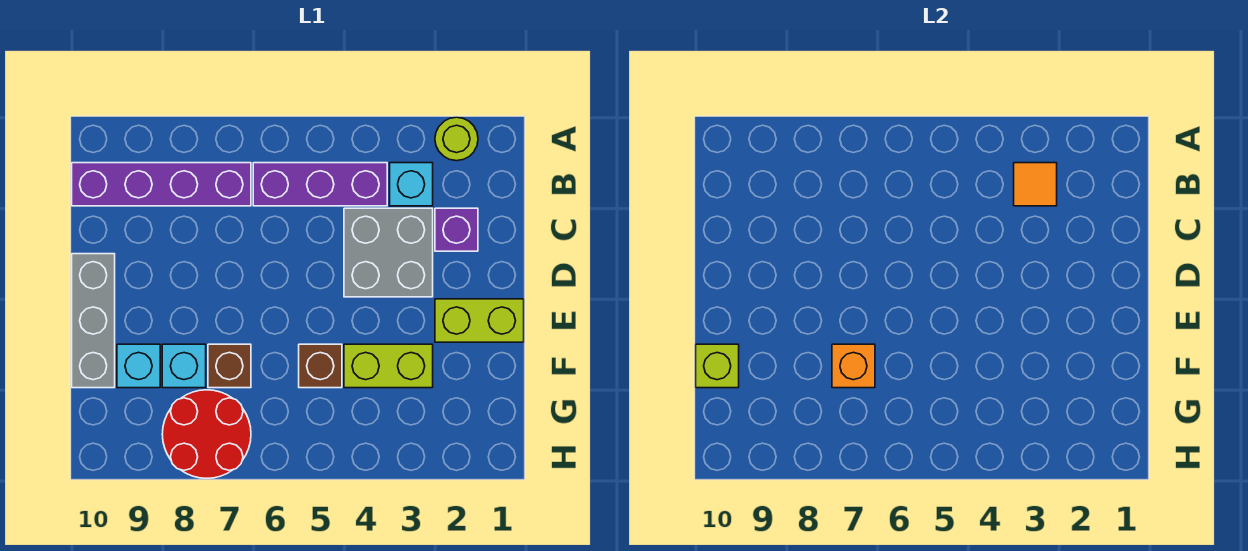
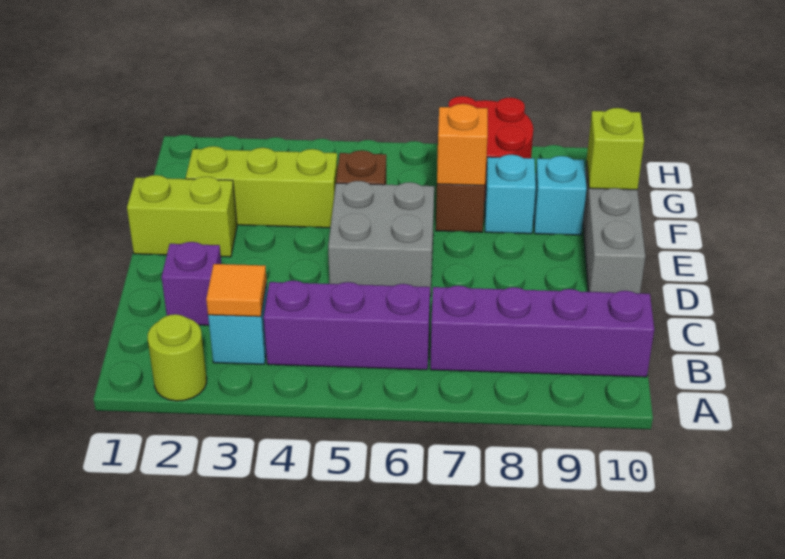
grey brick C3:D4 level 1 -> grey brick D5:E6 level 1
lime brick F3:F4 level 1 -> lime brick F2:F4 level 1

